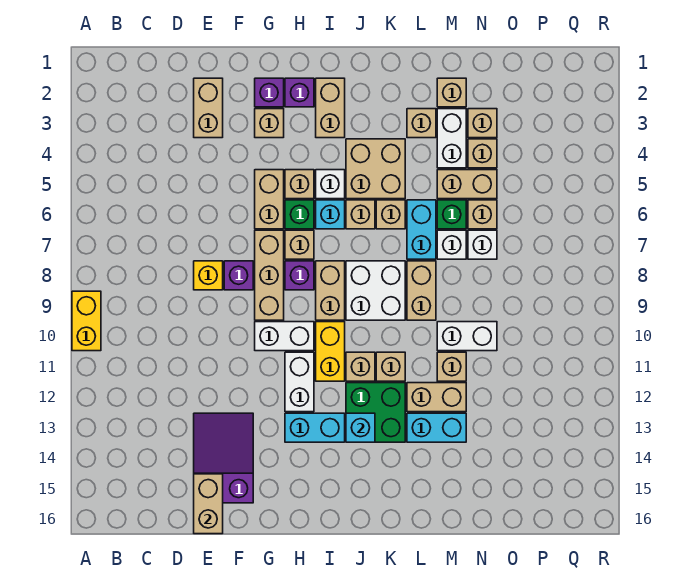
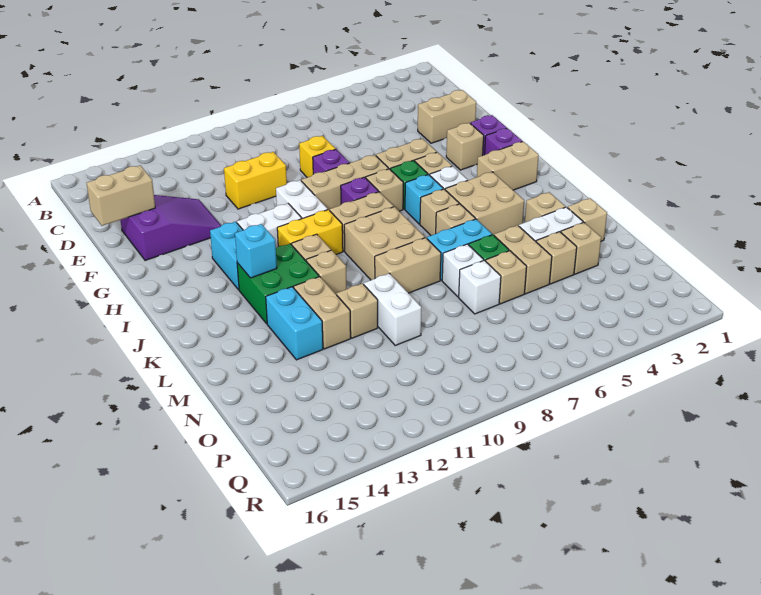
yellow brick A9:A10 level 1 -> yellow brick E10:E11 level 1
white brick J8:K9 level 1 -> tan brick J8:K9 level 1

